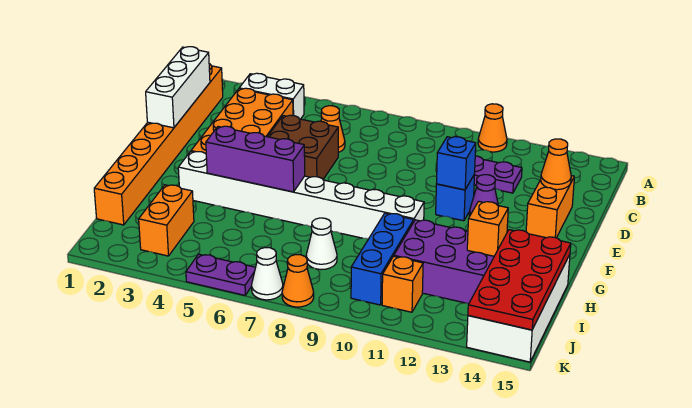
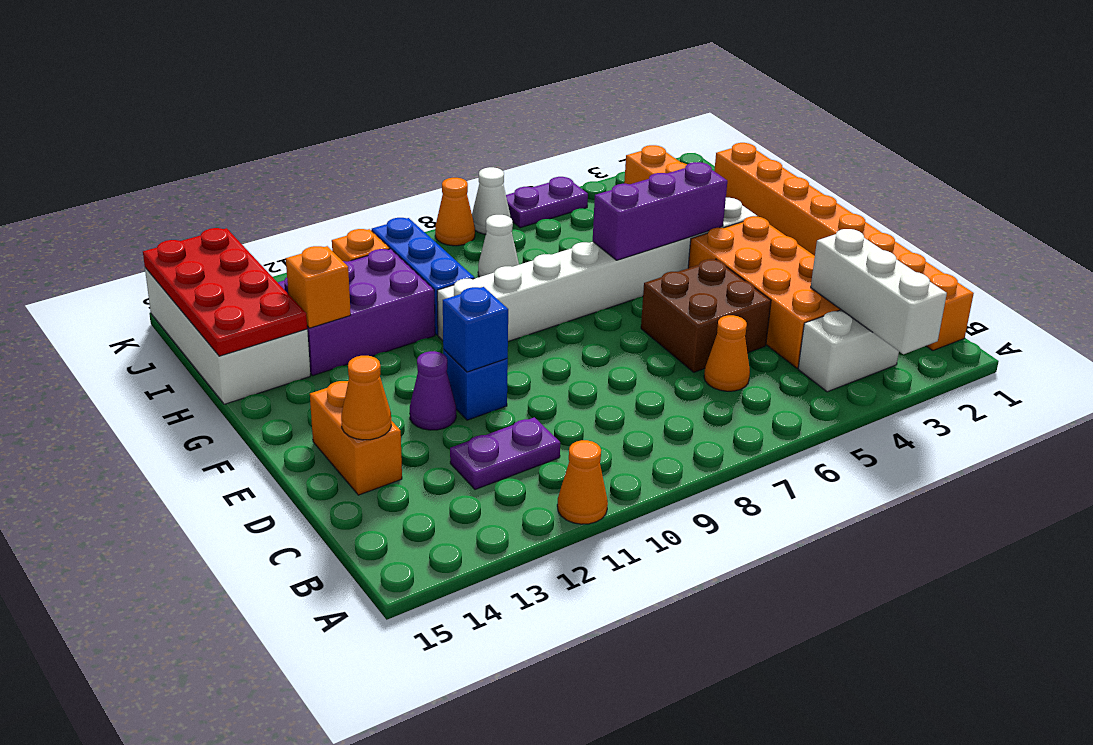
white brick C1:E1 level 2 -> white brick A3:C3 level 2

